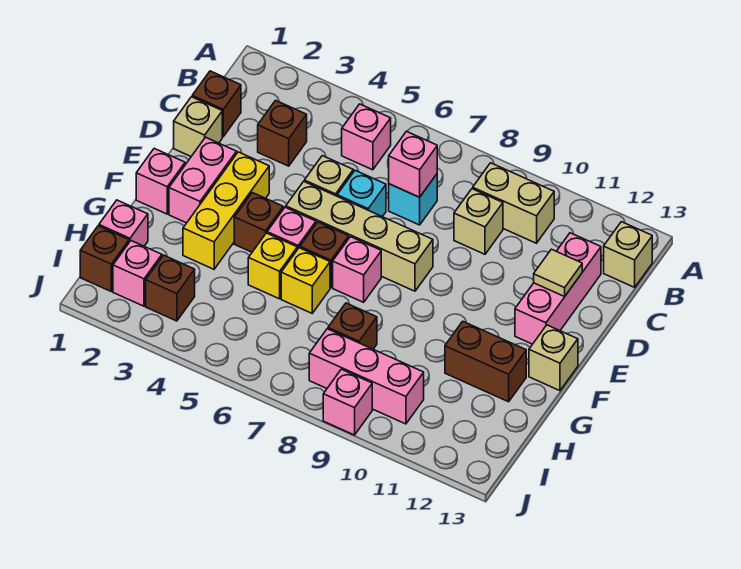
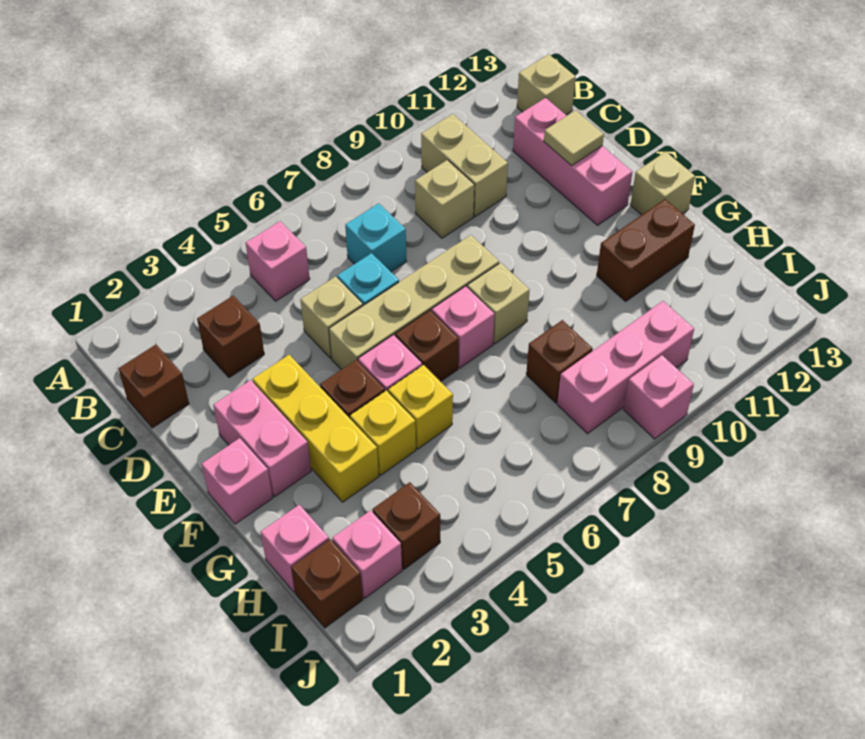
tan brick B9:B10 level 1 -> tan brick B10:C10 level 1
pink brick C7 level 2 -> none
tan brick D1 level 1 -> tan brick F8 level 1
yellow brick G6 level 1 -> yellow brick G4 level 1

